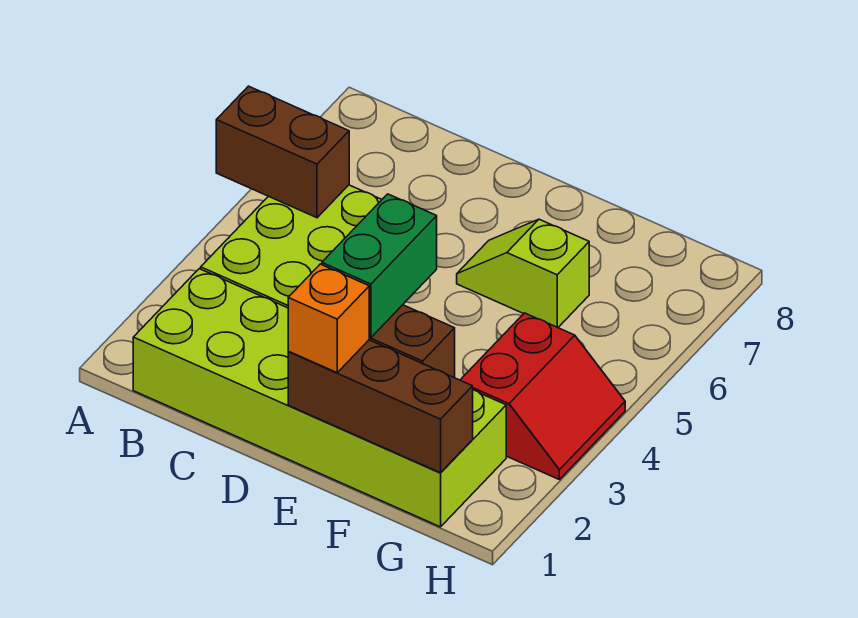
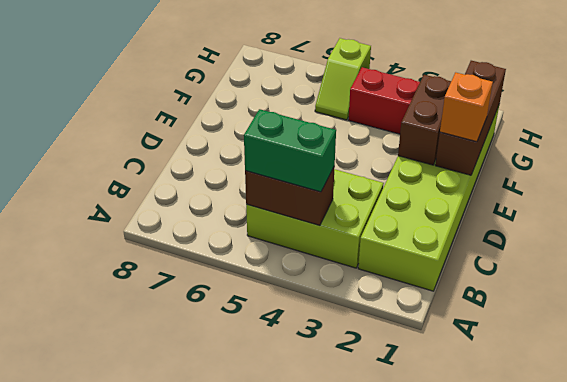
brown brick A5:B5 level 2 -> brown brick B4:B5 level 2
green brick E2:E3 level 3 -> green brick B4:B5 level 3
lime slope E6:F6 level 1 top F -> lime slope G5:H5 level 1 top H

